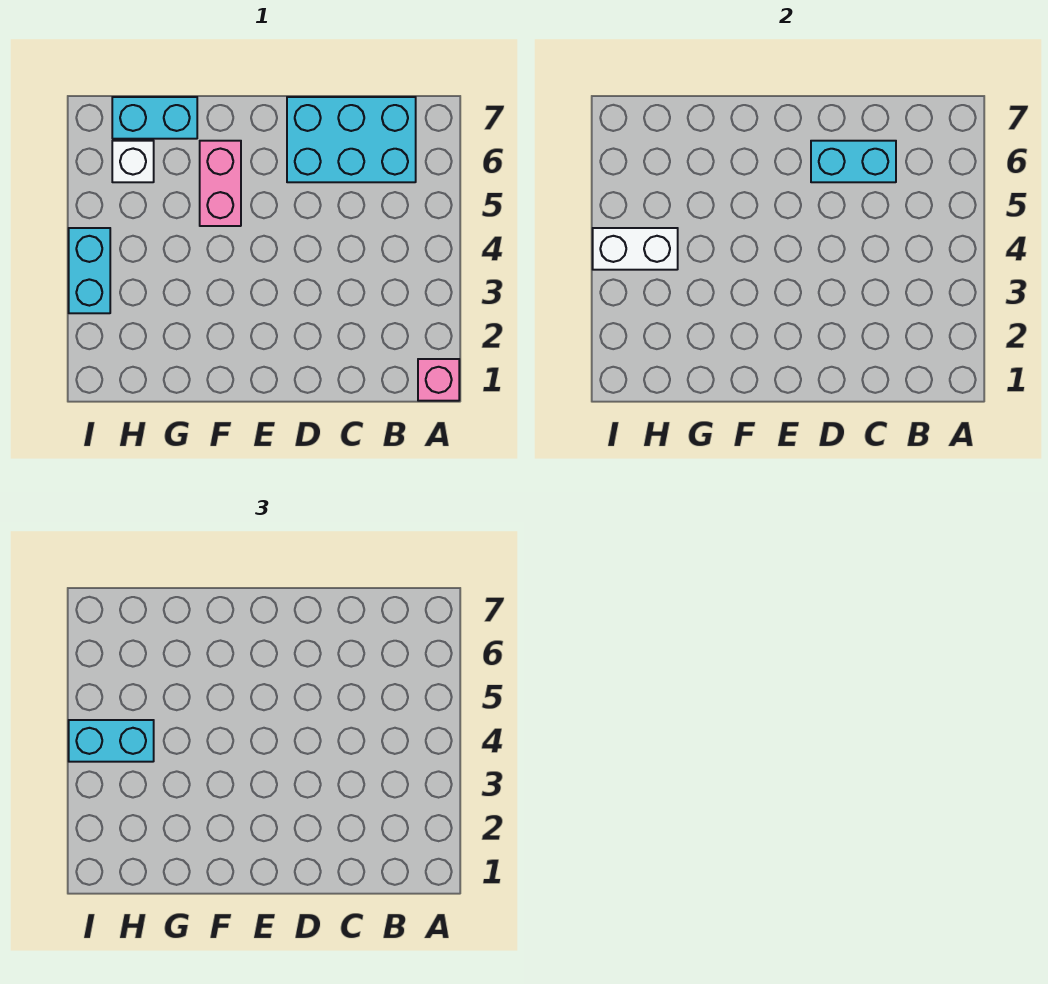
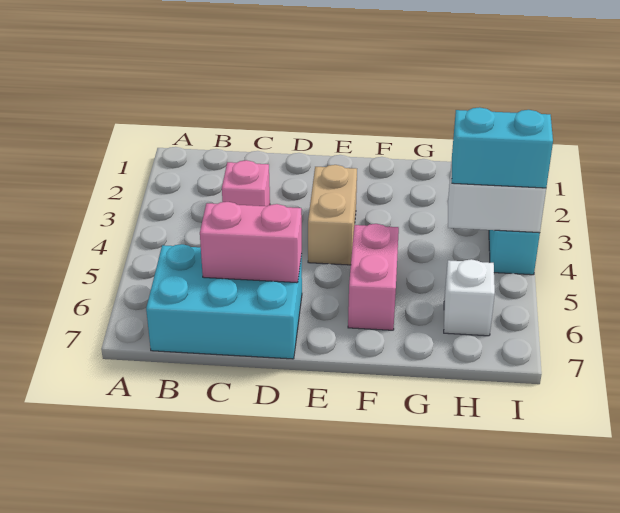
pink brick A1 level 1 -> pink brick C3 level 1
cyan brick C6:D6 level 2 -> pink brick C6:D6 level 2
none -> tan brick E3:E4 level 1
cyan brick G7:H7 level 1 -> none

